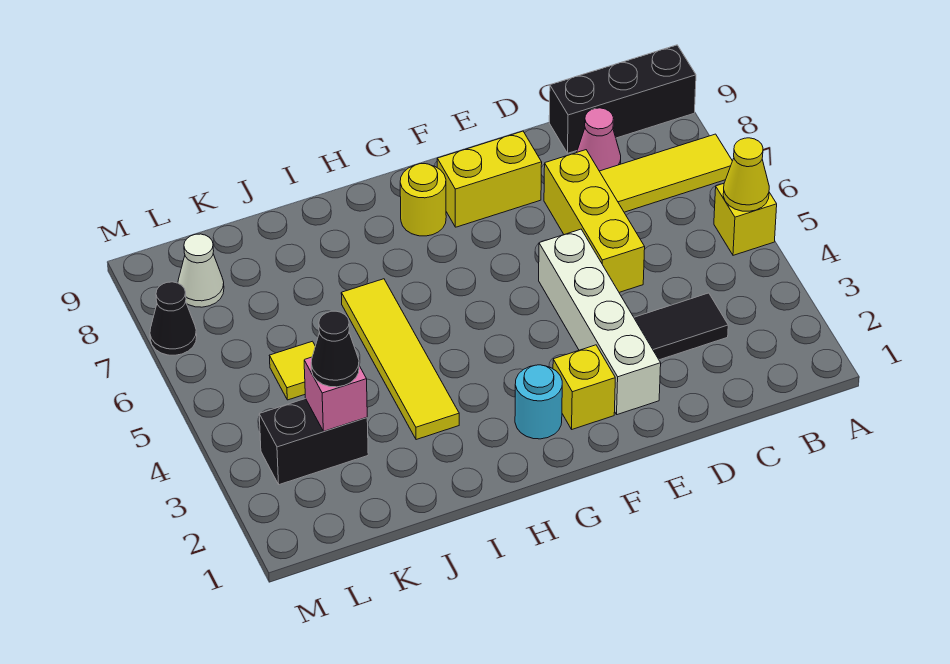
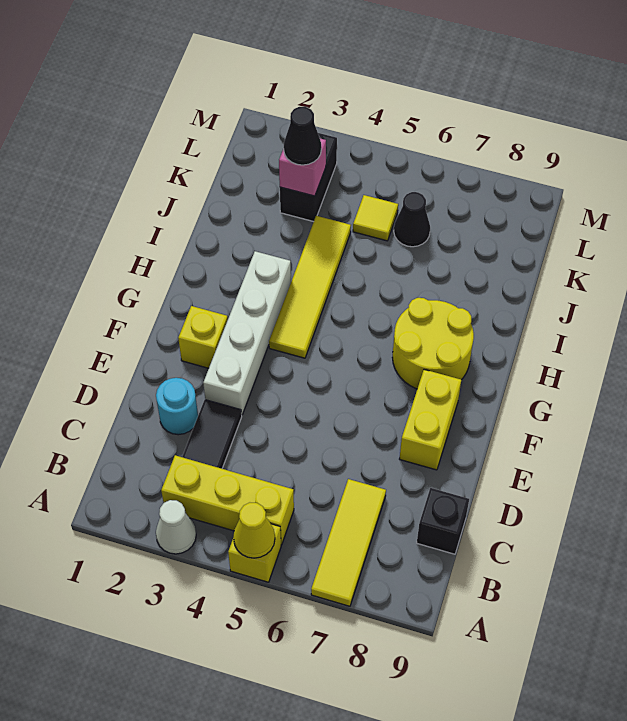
black brick A9:C9 level 1 -> black brick C9 level 1
pink cone C8 level 1 -> none
yellow brick D5:D7 level 1 -> yellow brick B3:B5 level 1
white brick E2:E5 level 1 -> white brick E3:H3 level 1
cyan round brick G2 level 1 -> cyan round brick D2 level 1
yellow round brick G8 level 1 -> yellow round brick G7:H8 level 1
yellow tile I3:I6 level 1 -> yellow tile G4:J4 level 1
white cone L8 level 1 -> white cone A3 level 1
black cone M7 level 1 -> black cone K6 level 1

